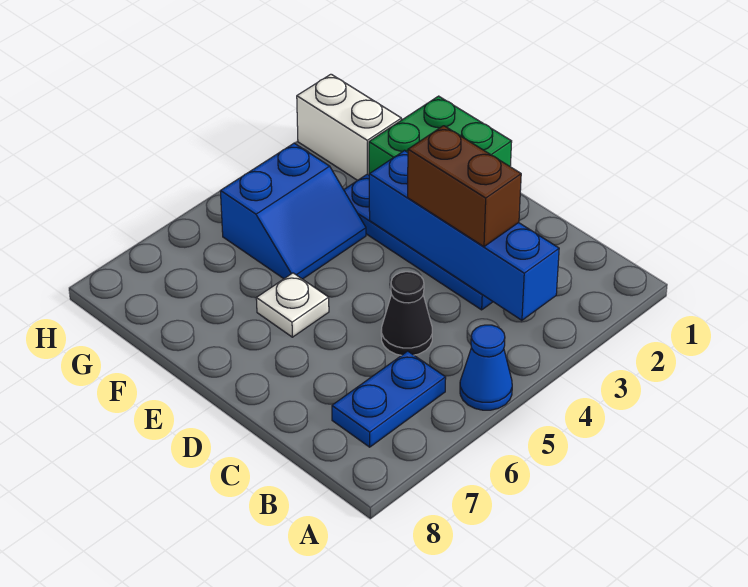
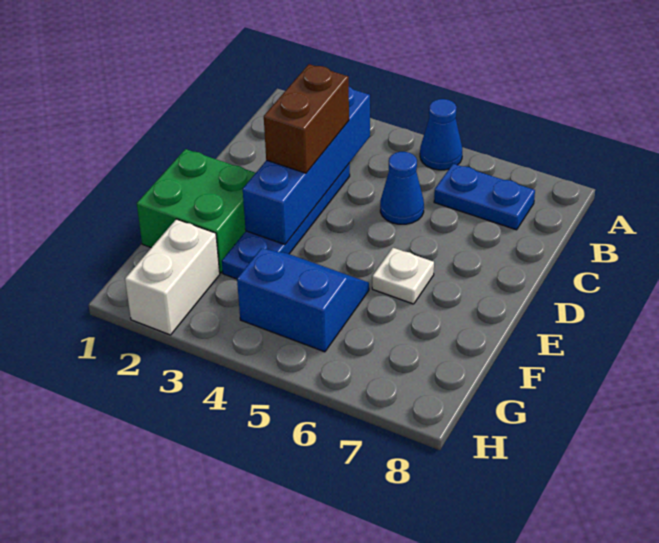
black cone C5 level 1 -> blue cone C5 level 1

